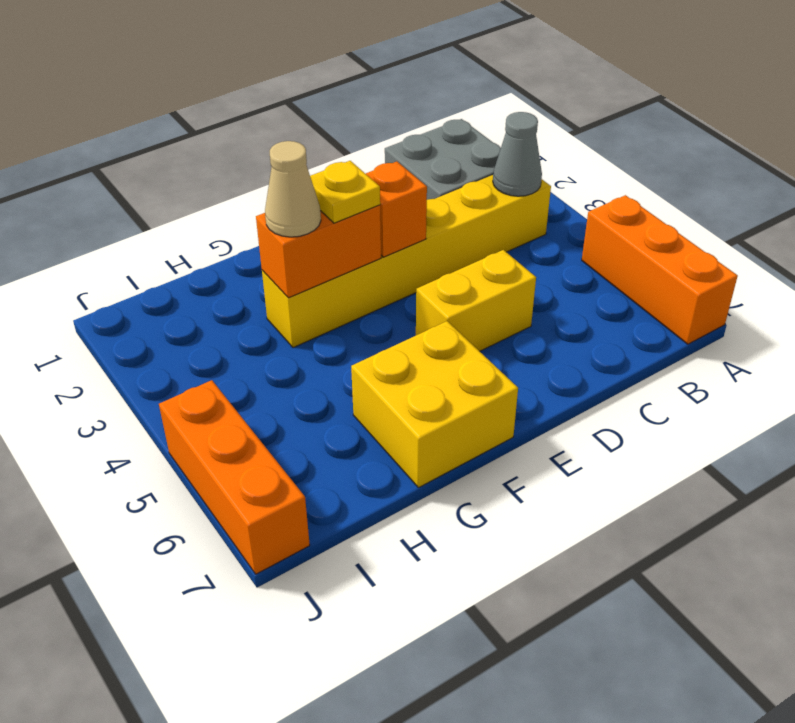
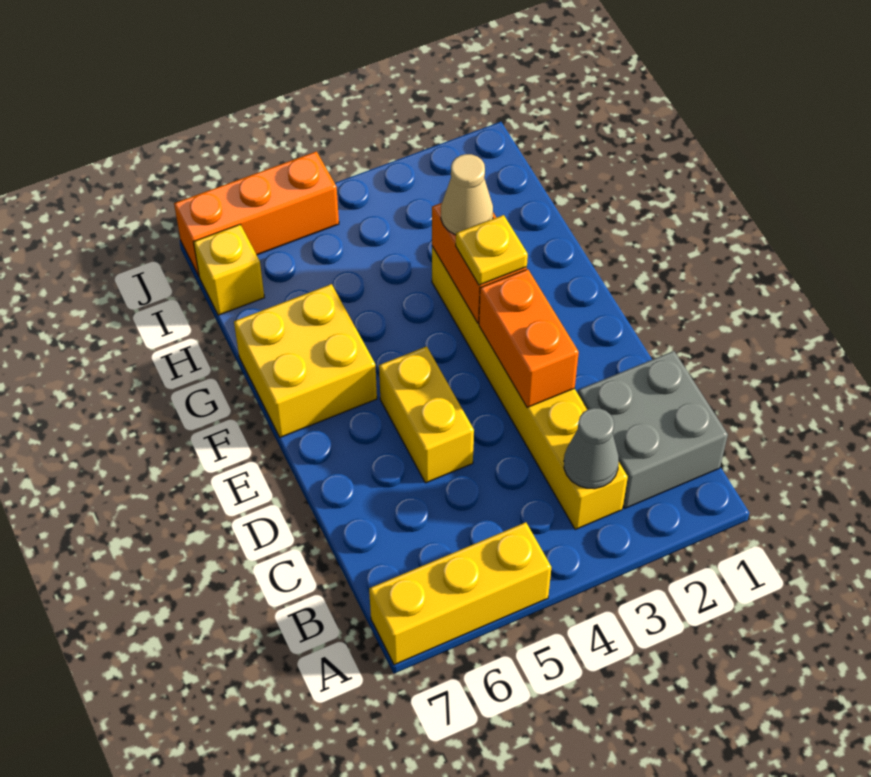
orange brick A5:A7 level 1 -> yellow brick A5:A7 level 1
orange brick E3 level 2 -> orange brick D3:E3 level 2
none -> yellow brick I7 level 1

